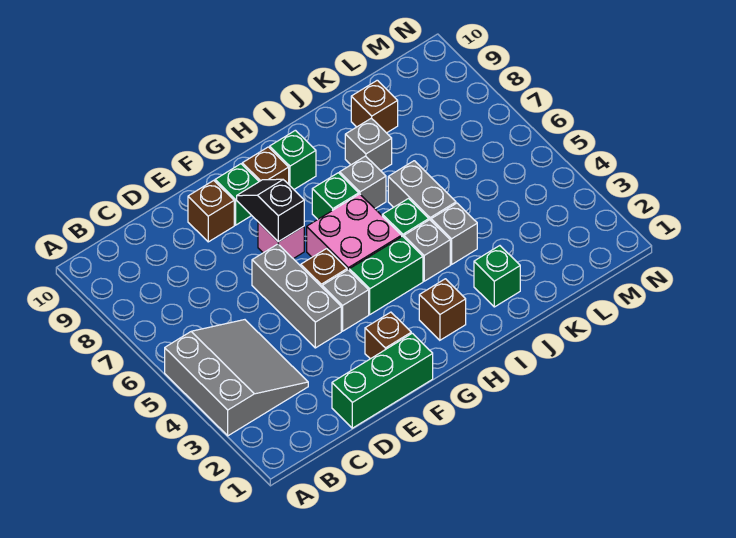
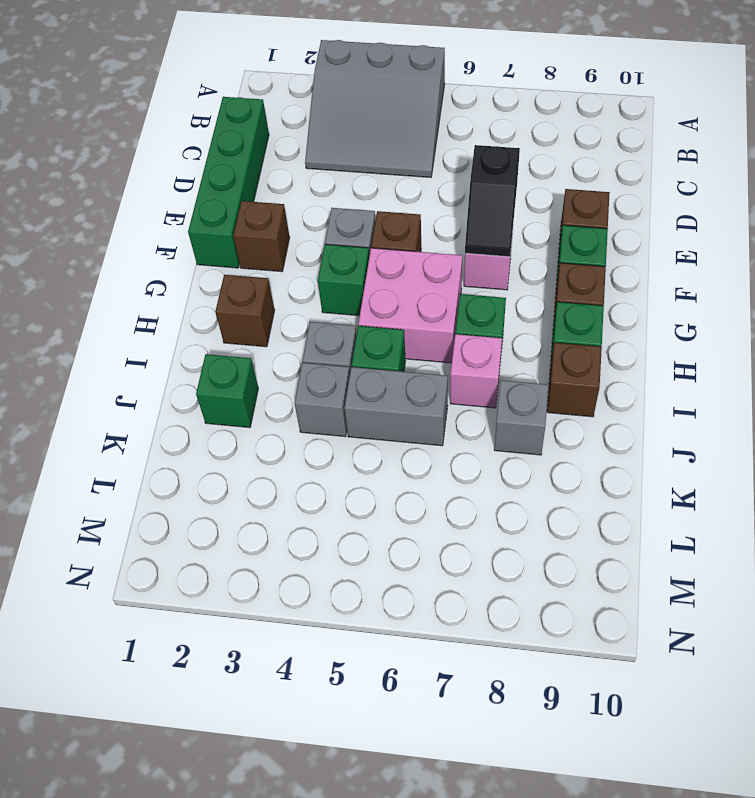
green brick D1:F1 level 1 -> green brick C1:F1 level 1
grey brick E4:E6 level 1 -> none
black slope F7:F8 level 2 top 7 -> black slope E7:F7 level 2 top E
green brick G4:H4 level 1 -> green brick G4 level 1
grey brick I7 level 1 -> pink brick I7 level 1
brown brick K9 level 1 -> brown brick I9 level 1

